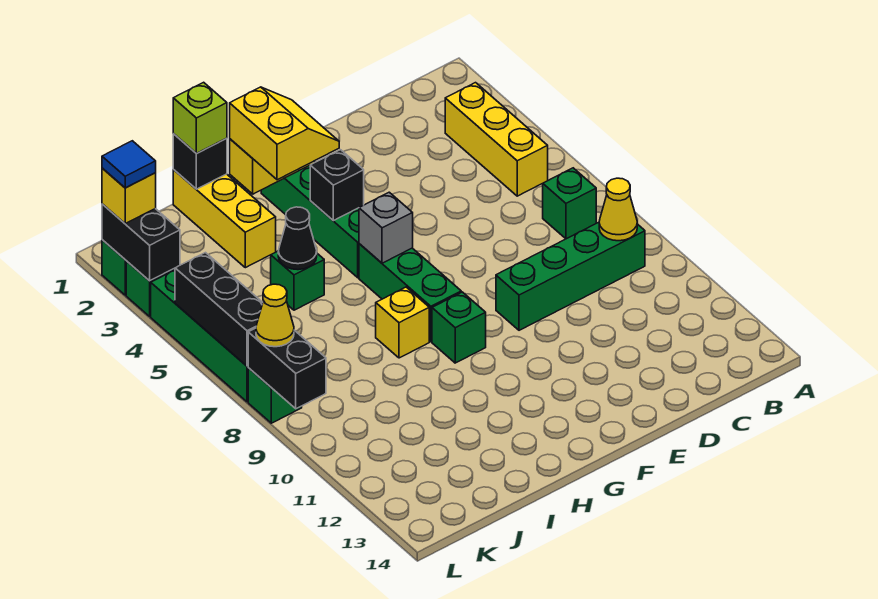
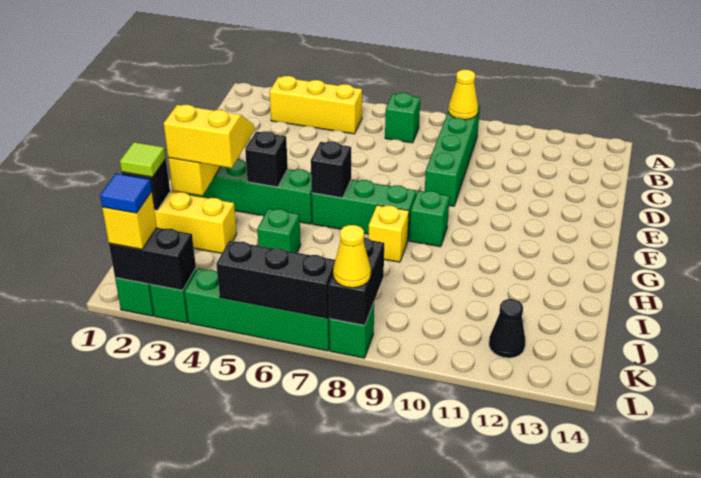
grey brick G6 level 2 -> black brick G6 level 2
lime brick I1 level 3 -> lime tile I1 level 3
black cone I5 level 2 -> black cone K12 level 1
black brick L8:L9 level 2 -> black brick K8:L8 level 2

